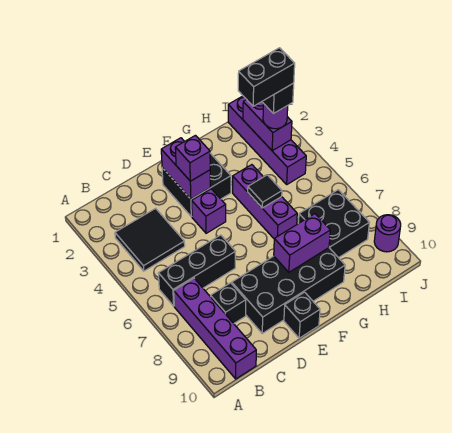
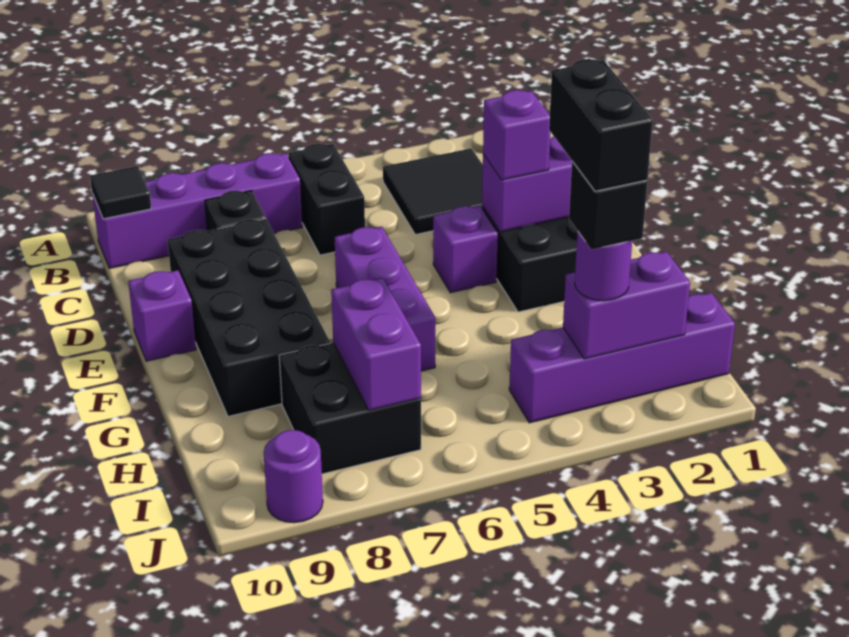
black brick B6:D6 level 1 -> black brick B6:C6 level 1
black brick E10 level 1 -> purple brick E10 level 1
purple brick F8:G8 level 2 -> purple brick H7:I7 level 2
purple brick G4:G6 level 1 -> purple brick E6:G6 level 1
black tile G5 level 2 -> black tile B10 level 2

